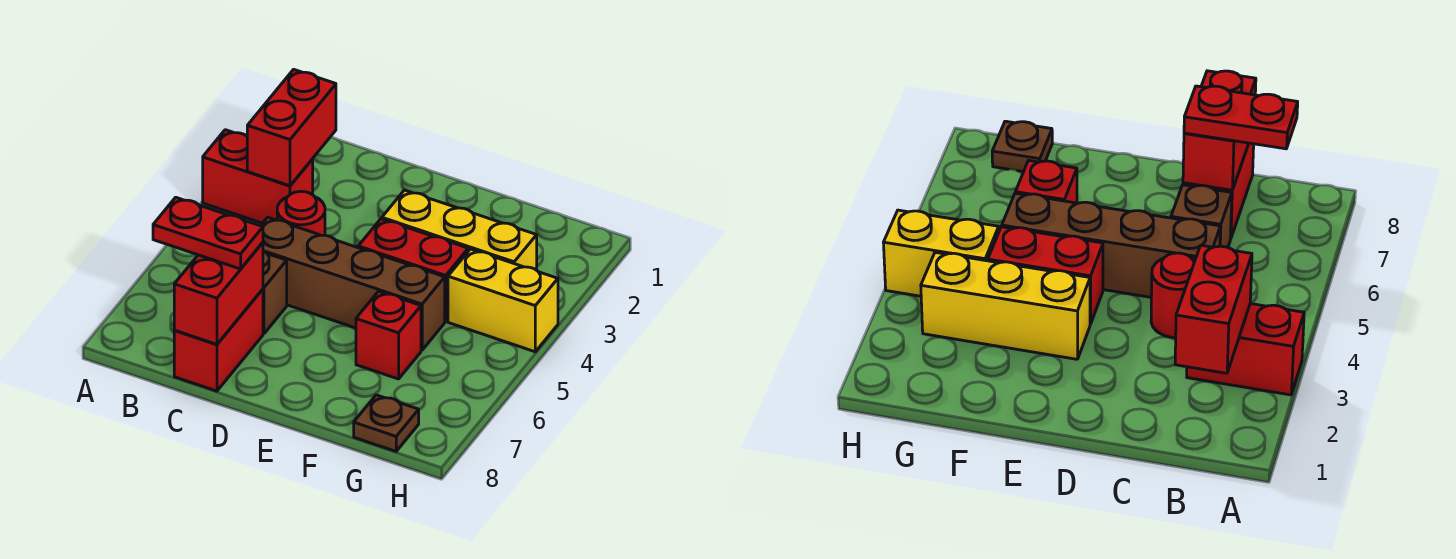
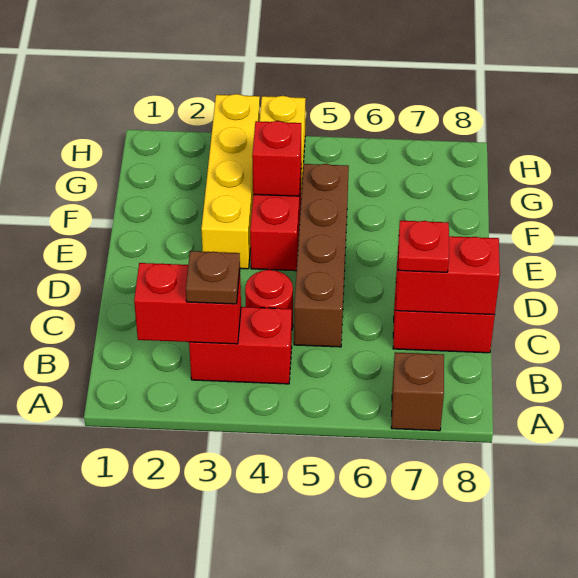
red brick A3:B3 level 1 -> red brick B3:B4 level 1
red plate B7:C7 level 3 -> red plate C7 level 3
brown brick C6 level 1 -> brown brick A7 level 1
yellow brick E3:G3 level 1 -> yellow brick E3:H3 level 1
red brick F6 level 1 -> red brick F4 level 2
brown plate G8 level 1 -> brown plate B3 level 3

